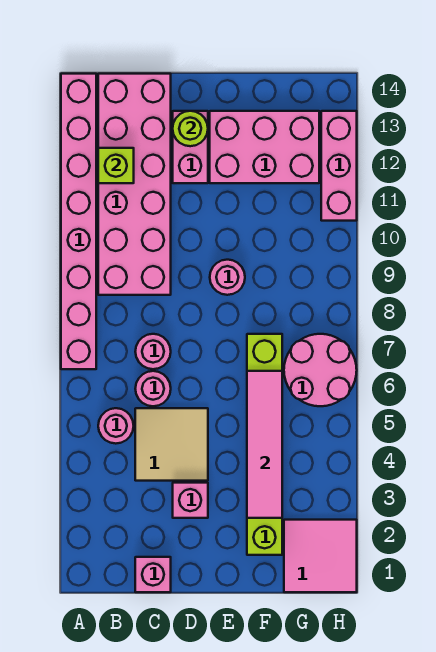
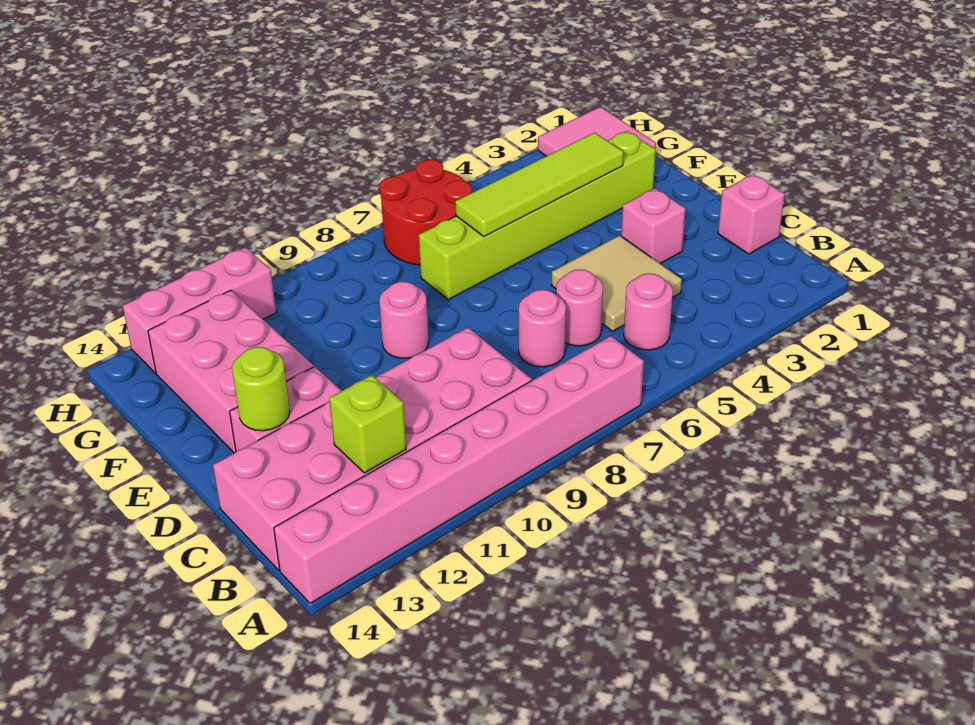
pink tile F3:F6 level 2 -> lime tile F3:F6 level 2
pink round brick G6:H7 level 1 -> red round brick G6:H7 level 1

